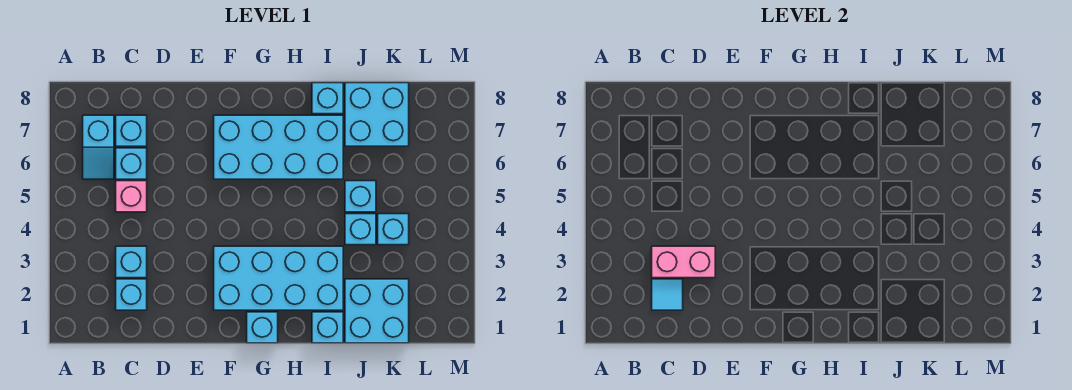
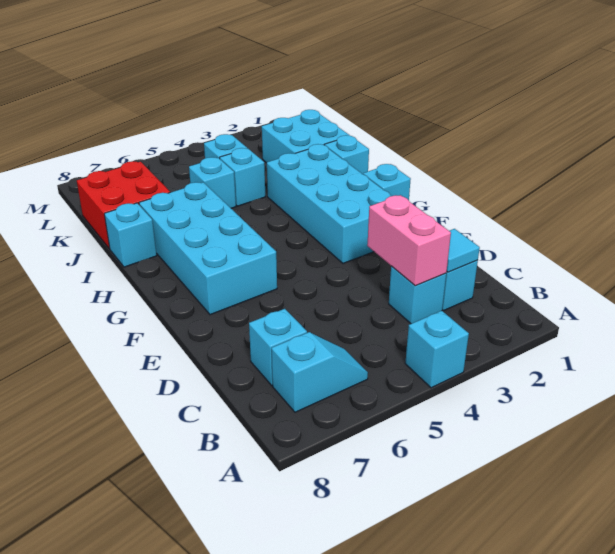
pink brick C5 level 1 -> none
cyan brick C6 level 1 -> cyan brick A4 level 1
cyan brick J7:K8 level 1 -> red brick J7:K8 level 1

